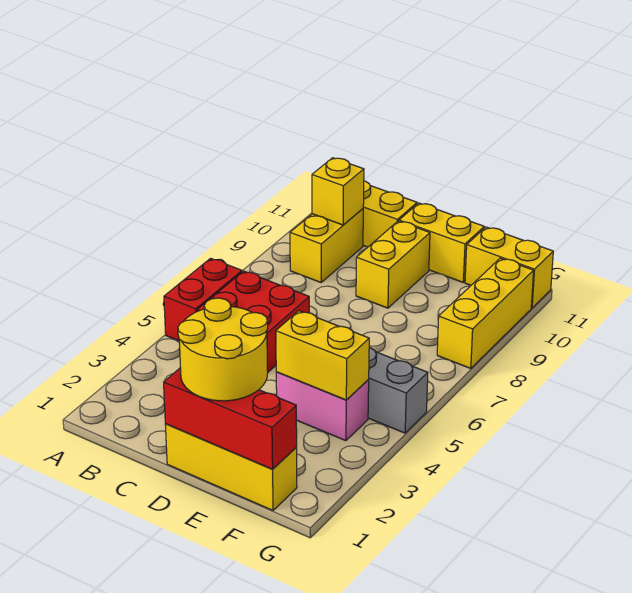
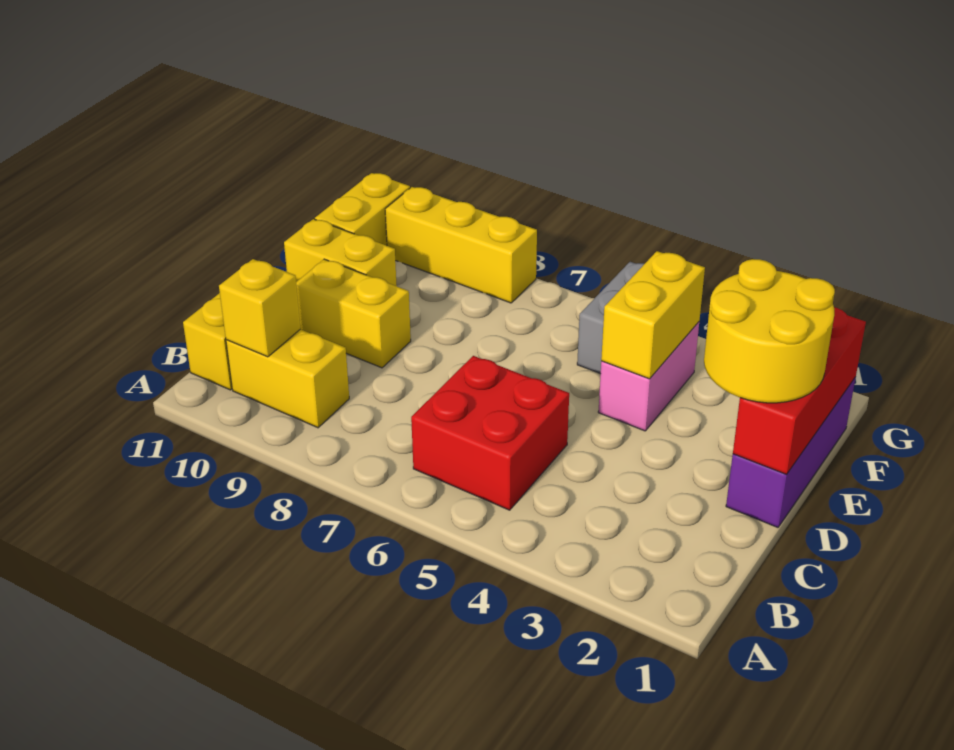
red brick A5:A6 level 1 -> none
yellow brick D1:F1 level 1 -> purple brick D1:F1 level 1
yellow brick D11:E11 level 1 -> yellow brick E10:E11 level 1

